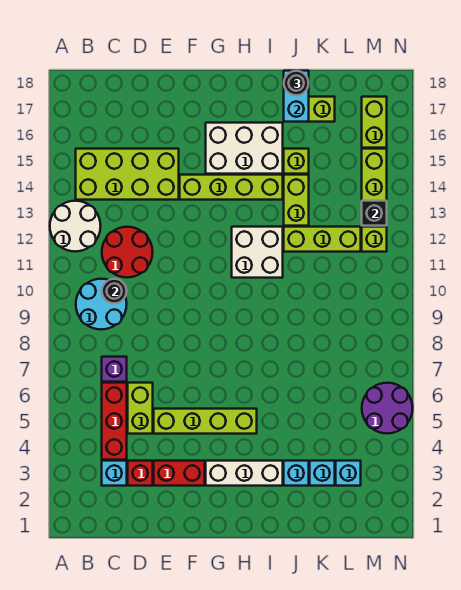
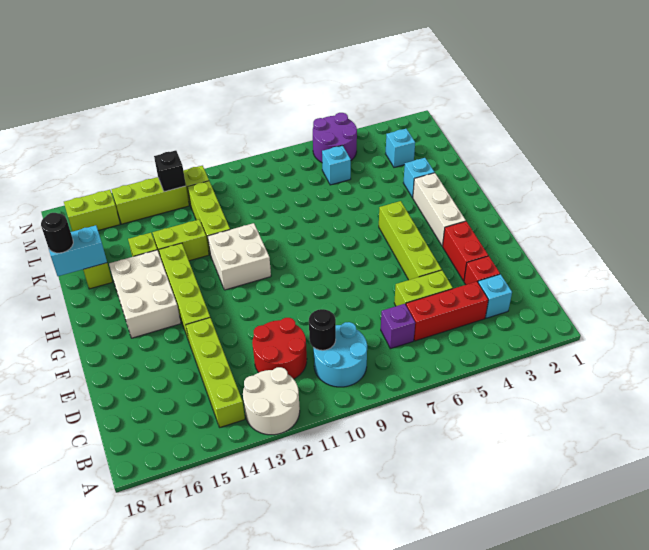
lime brick B14:E15 level 1 -> lime brick B14:E14 level 1
cyan brick K3 level 1 -> cyan brick L6 level 1

